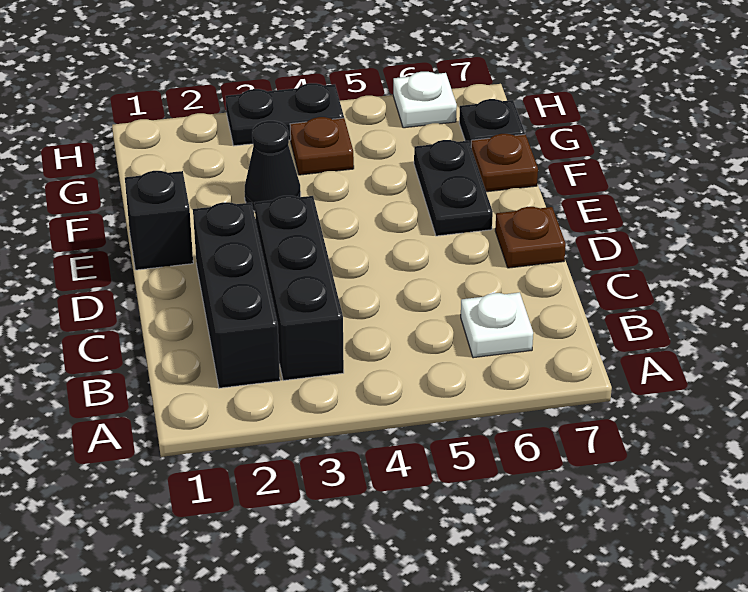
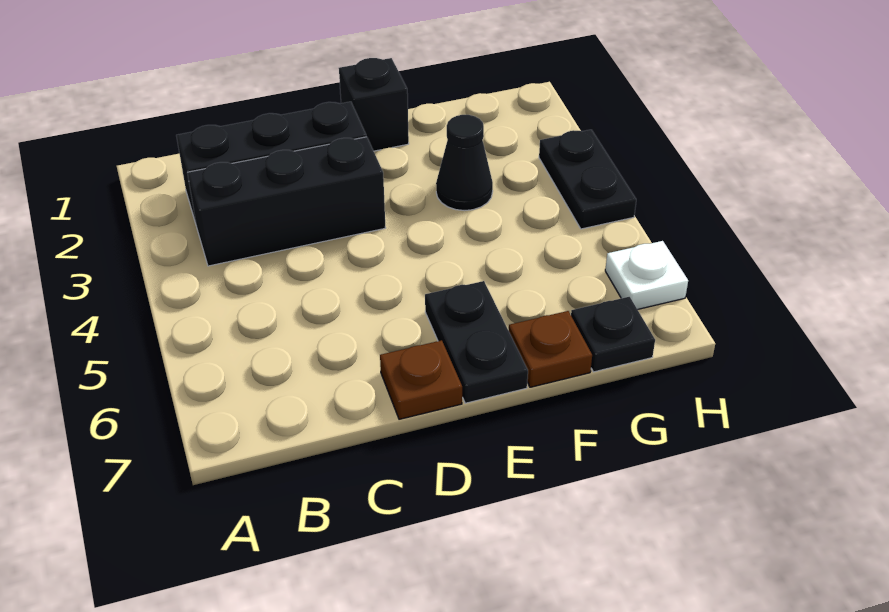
white plate B6 level 1 -> none
black plate E6:F6 level 1 -> black plate E6:E7 level 1
brown plate G4 level 1 -> none

